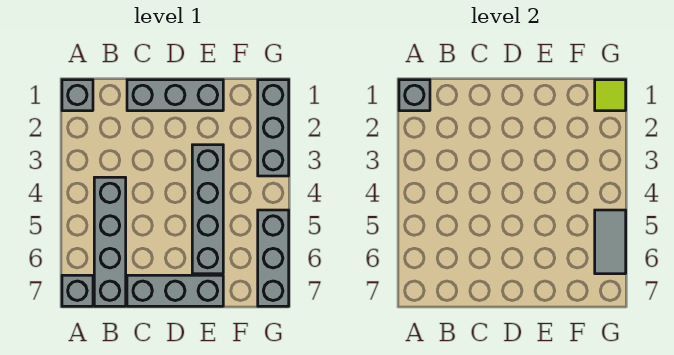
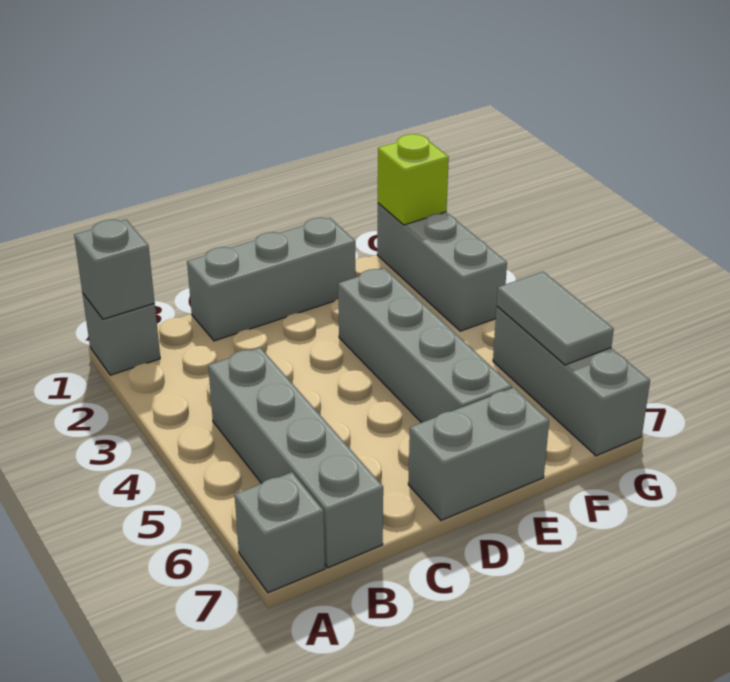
grey brick C7:E7 level 1 -> grey brick D7:E7 level 1
lime tile G1 level 2 -> lime brick G1 level 2

